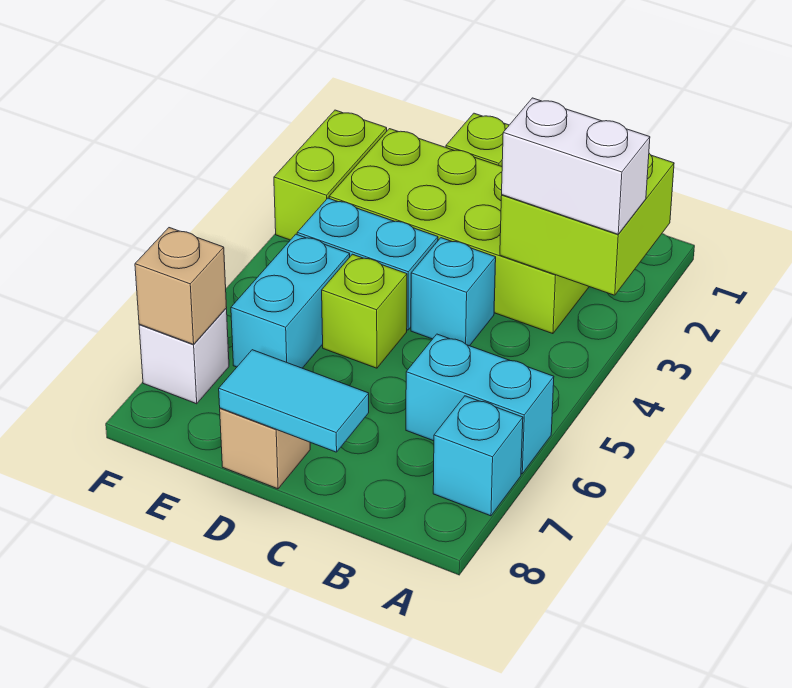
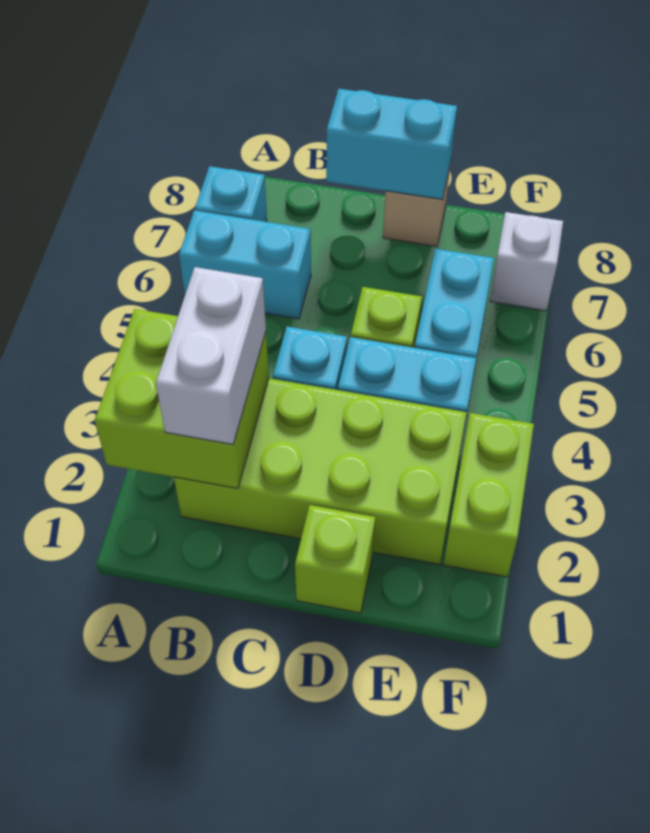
white brick A3:B3 level 3 -> white brick B2:B3 level 3
cyan tile C8:D8 level 2 -> cyan brick C8:D8 level 2
tan brick F7 level 2 -> none

